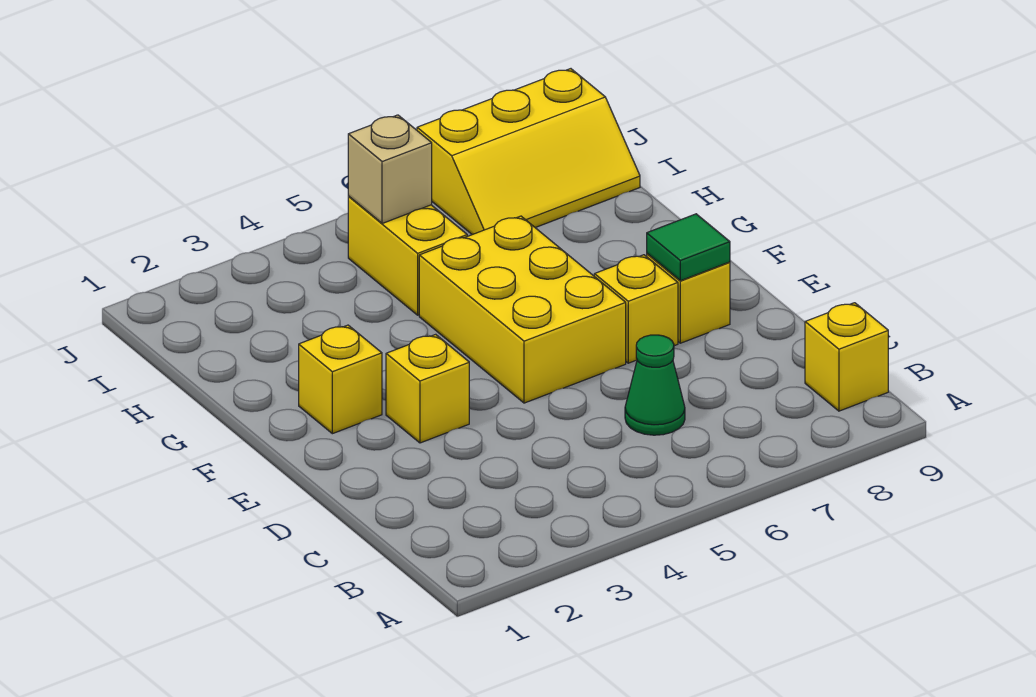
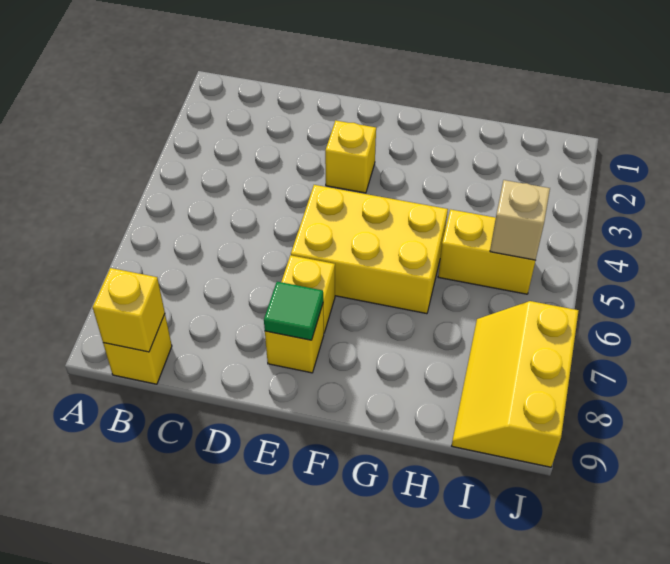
green cone C6 level 1 -> none
yellow brick F2 level 1 -> yellow brick B9 level 2

